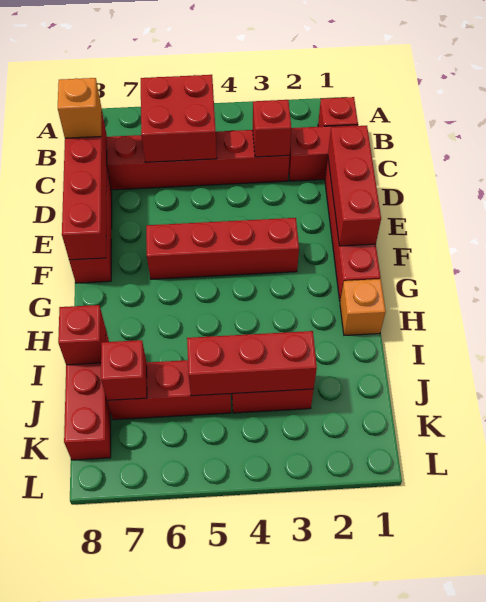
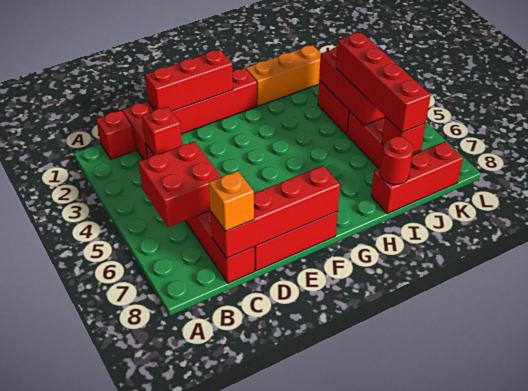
red brick F3:F6 level 1 -> red brick J4:J7 level 3
orange brick H1 level 1 -> orange brick H1:J1 level 1
red brick I8 level 2 -> red round brick I8 level 2

